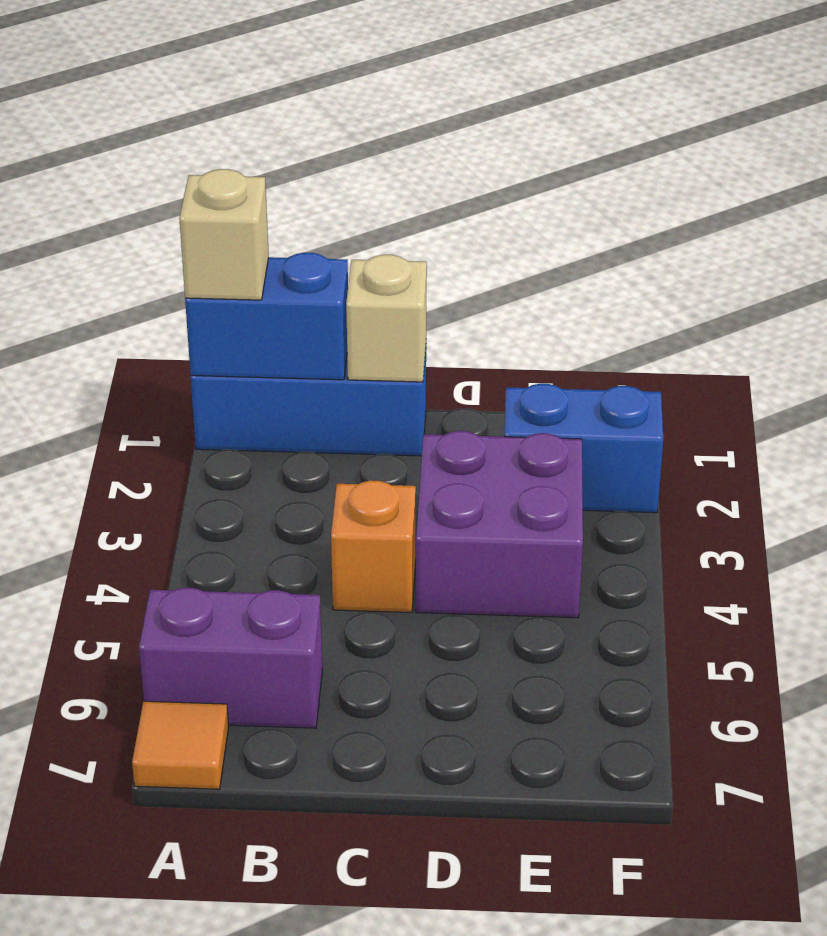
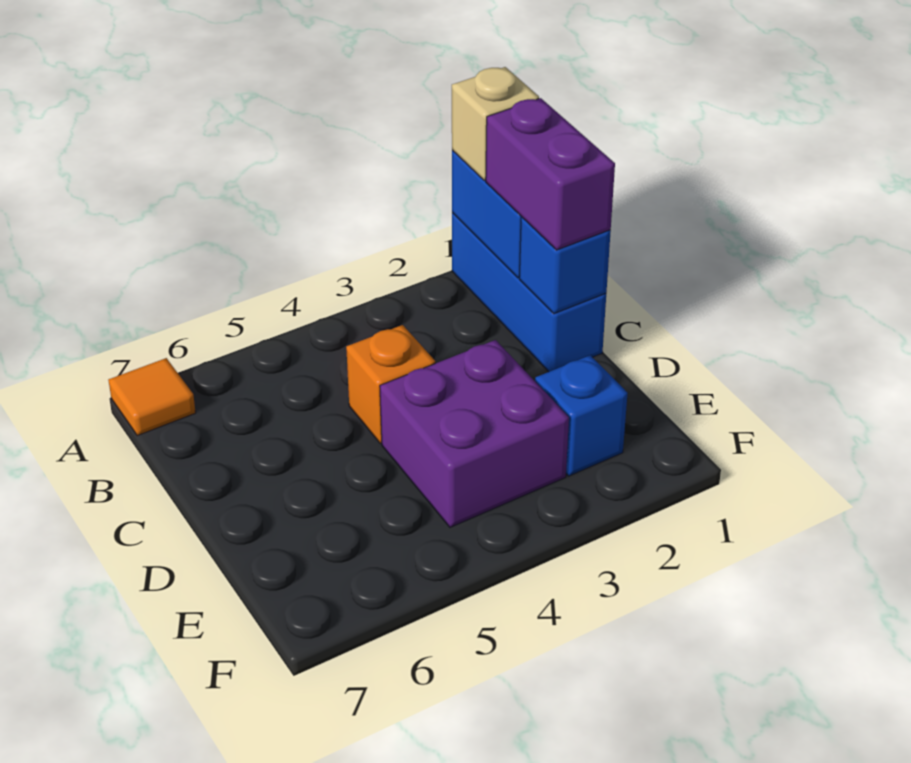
purple brick A6:B6 level 1 -> purple brick B1:C1 level 3
tan brick C1 level 2 -> blue brick C1 level 2
blue brick E2:F2 level 1 -> blue brick E2 level 1

